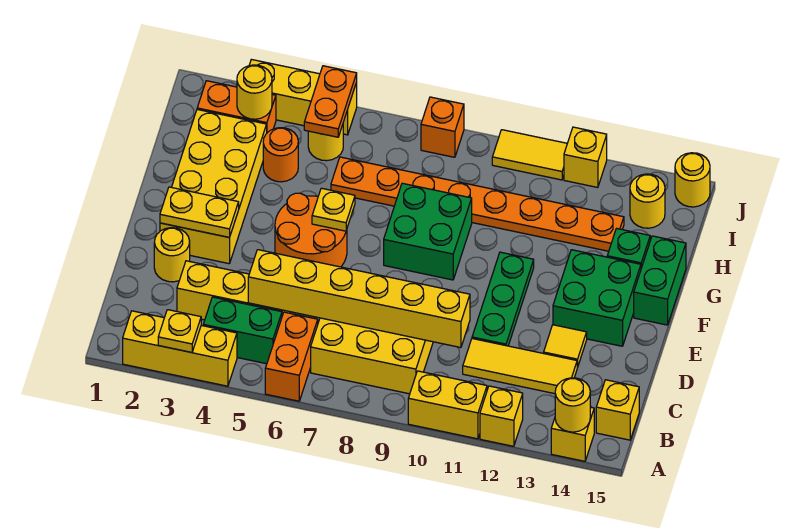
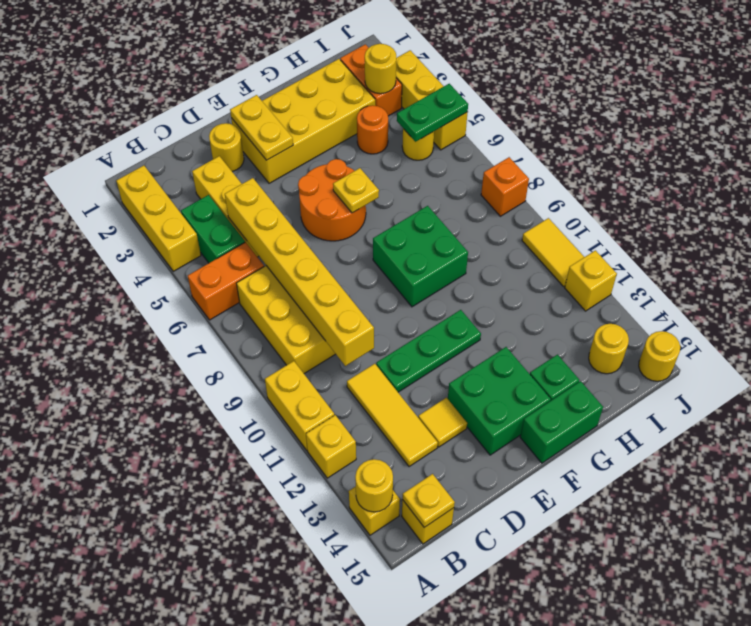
yellow plate A3 level 2 -> yellow plate B15 level 2
orange plate H6:H13 level 1 -> none
orange plate I5:J5 level 2 -> green plate I5:J5 level 2

